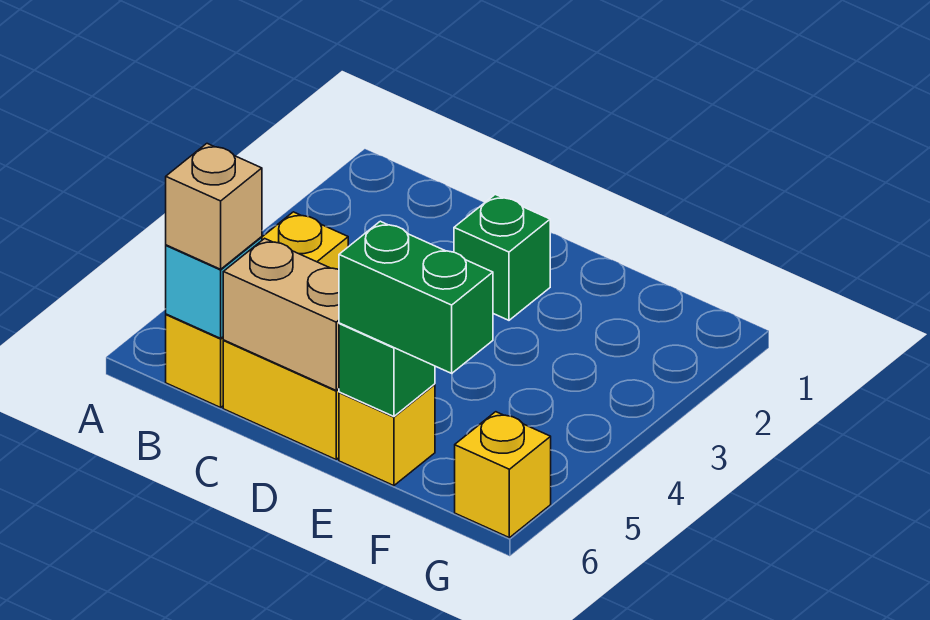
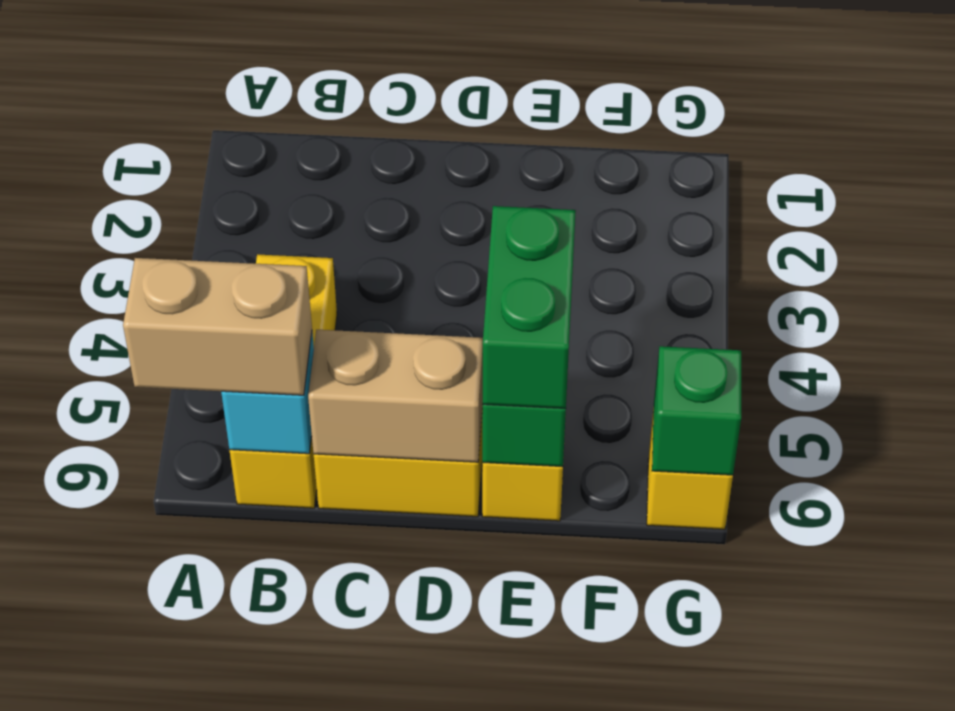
tan brick B6 level 3 -> tan brick A6:B6 level 3
green brick D2 level 1 -> green brick G6 level 2
green brick E6:F6 level 3 -> green brick E5:E6 level 3

